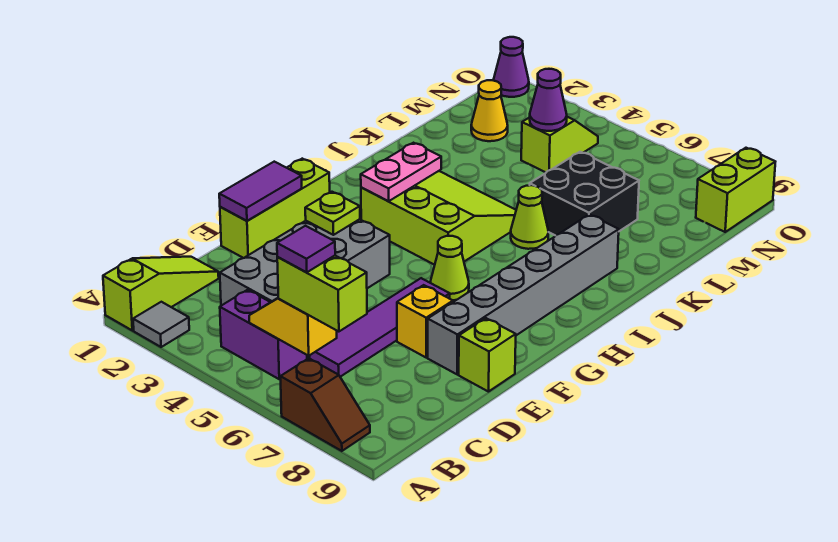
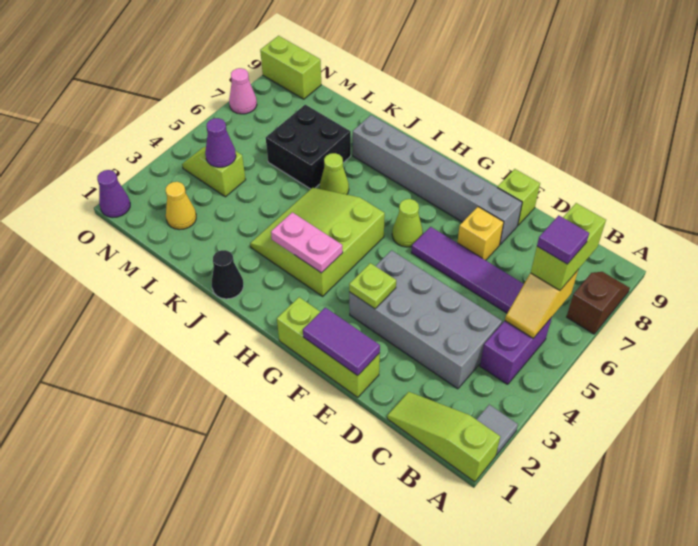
none -> black cone J1 level 1
none -> pink cone O7 level 1

